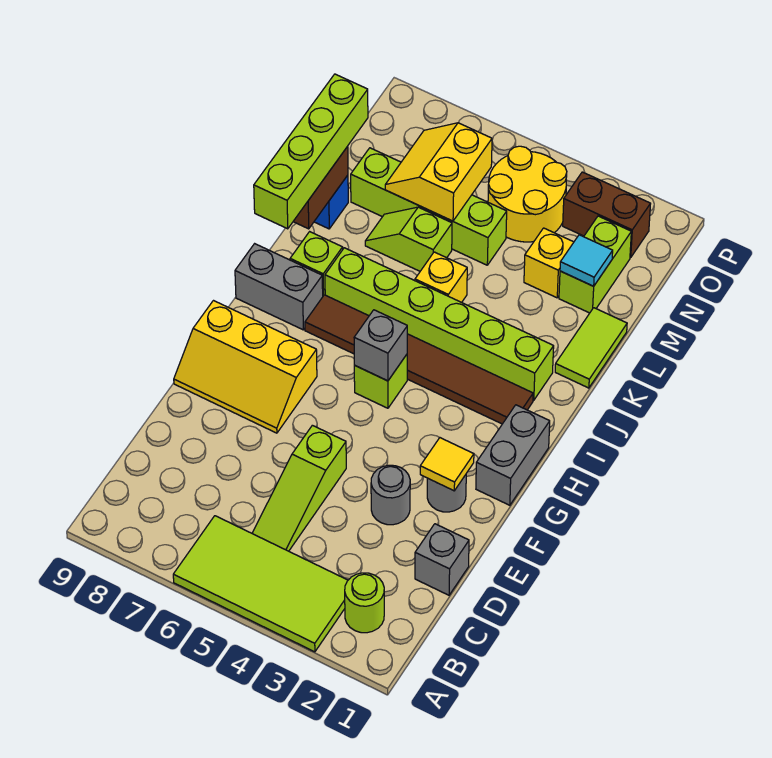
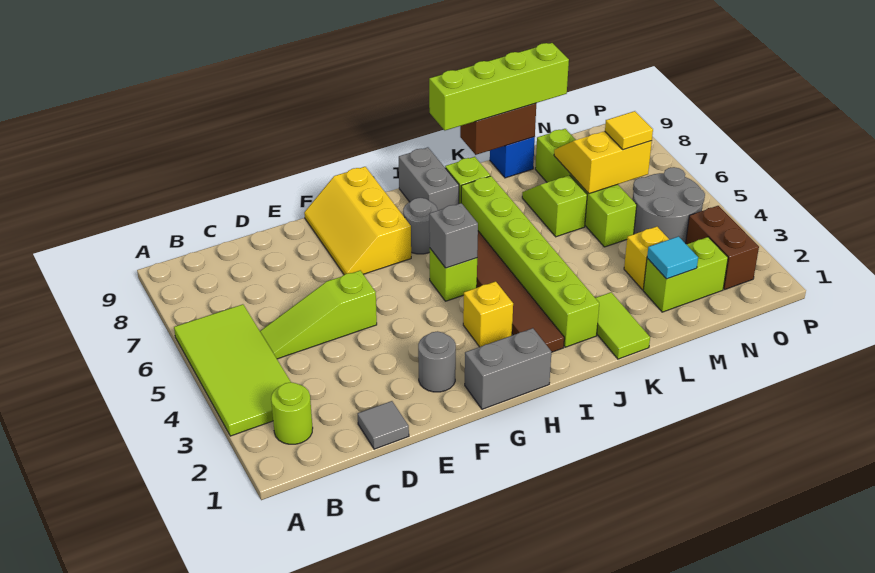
grey brick D1 level 1 -> grey tile D1 level 1
grey round brick E3 level 1 -> grey round brick H7 level 1
yellow tile F2 level 2 -> yellow tile N6 level 3
lime tile K1:L1 level 1 -> lime tile K1:K2 level 1
yellow brick K5 level 1 -> yellow brick H3 level 1
yellow round brick N4:O5 level 1 -> grey round brick N4:O5 level 1

